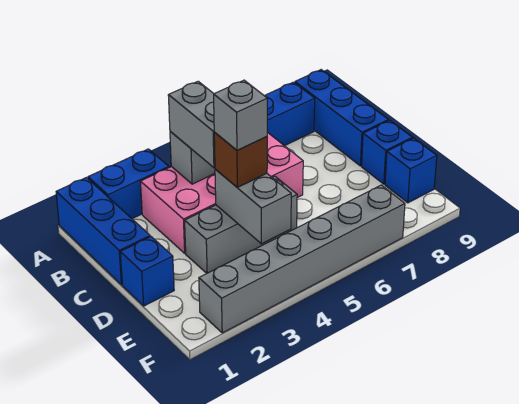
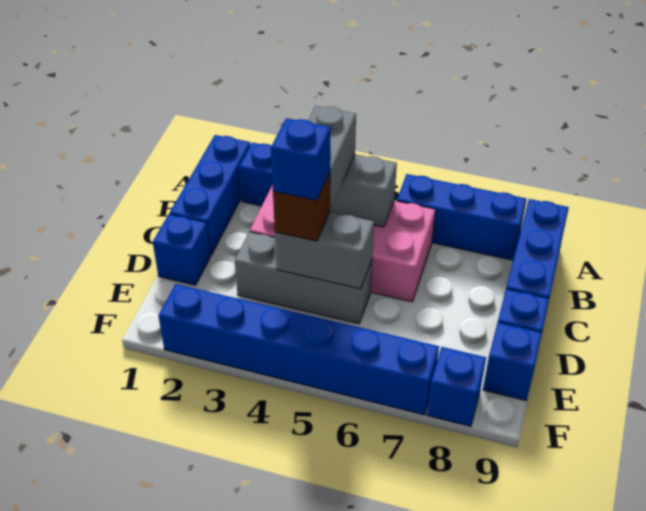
grey brick D4:E4 level 2 -> grey brick D4:D5 level 2
grey brick D4 level 4 -> blue brick D4 level 4
grey brick F2:F7 level 1 -> blue brick F2:F7 level 1
none -> blue brick F8 level 1

